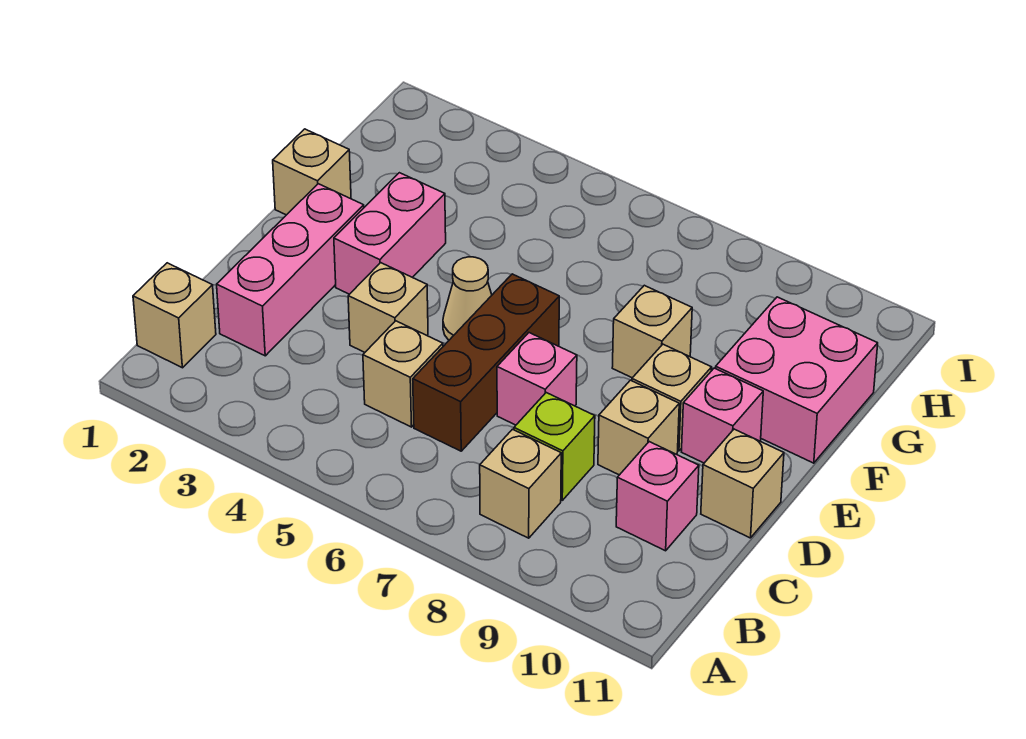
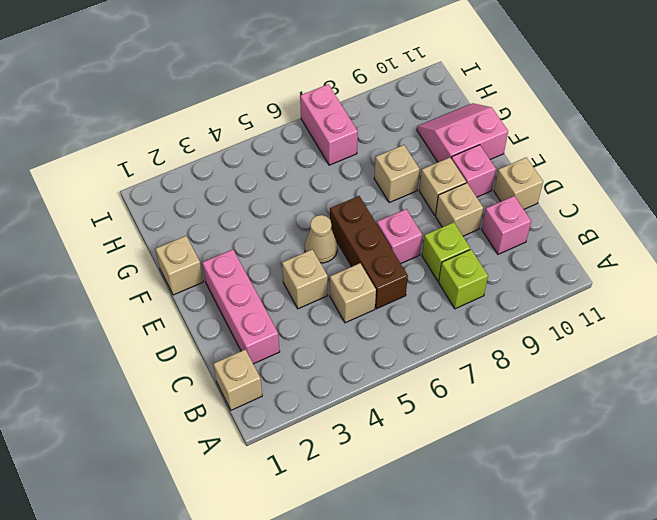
tan brick B8 level 1 -> lime brick B8 level 1
pink brick E3:F3 level 1 -> pink brick H7:I7 level 1
pink brick F10:G11 level 1 -> pink slope F10:G11 level 1 top F

